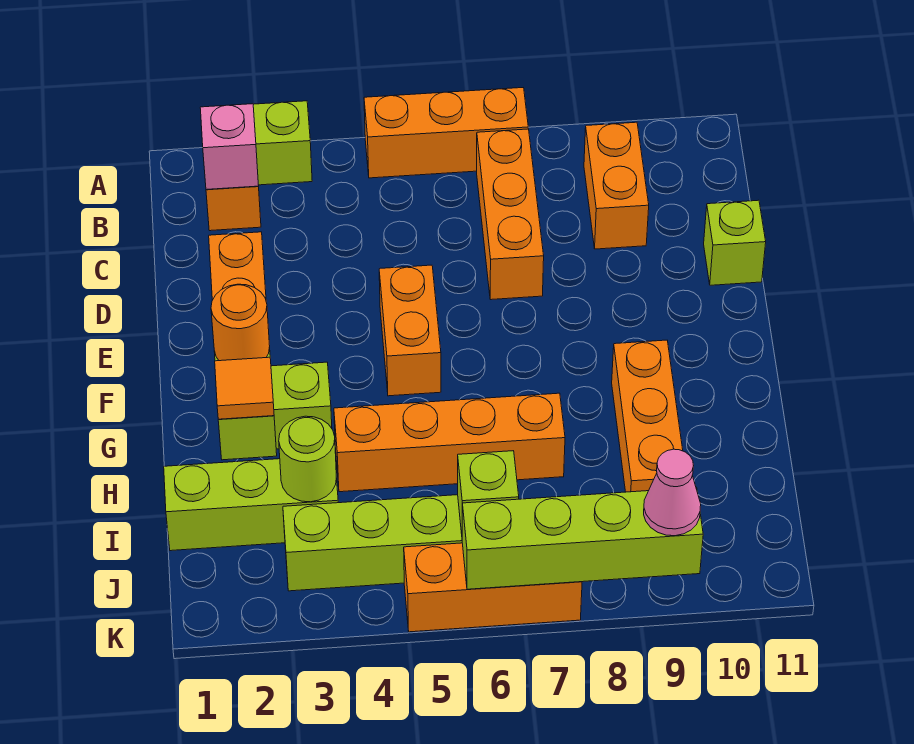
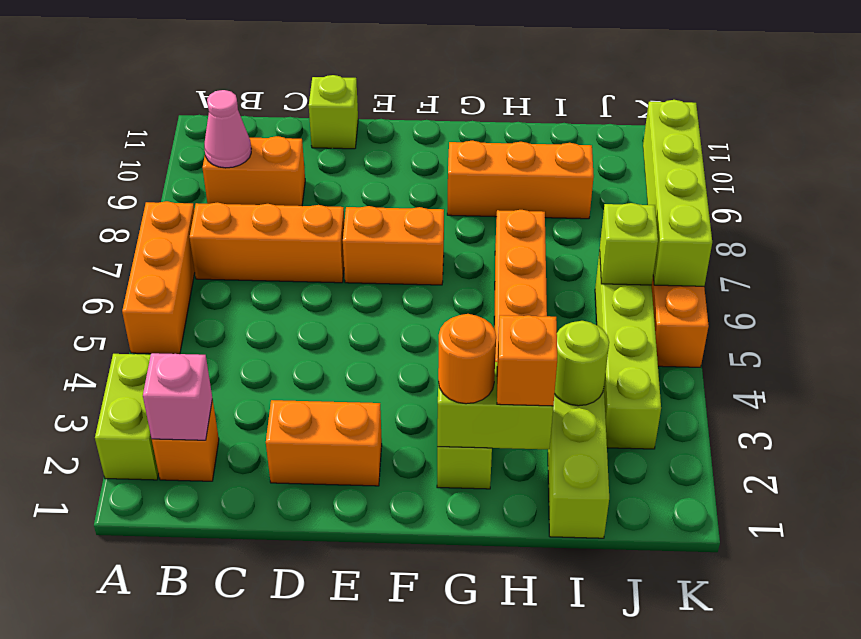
orange brick E5:F5 level 1 -> orange brick E7:F7 level 1
orange tile H2 level 3 -> orange brick H2 level 3
pink cone K9 level 3 -> pink cone B9 level 2

